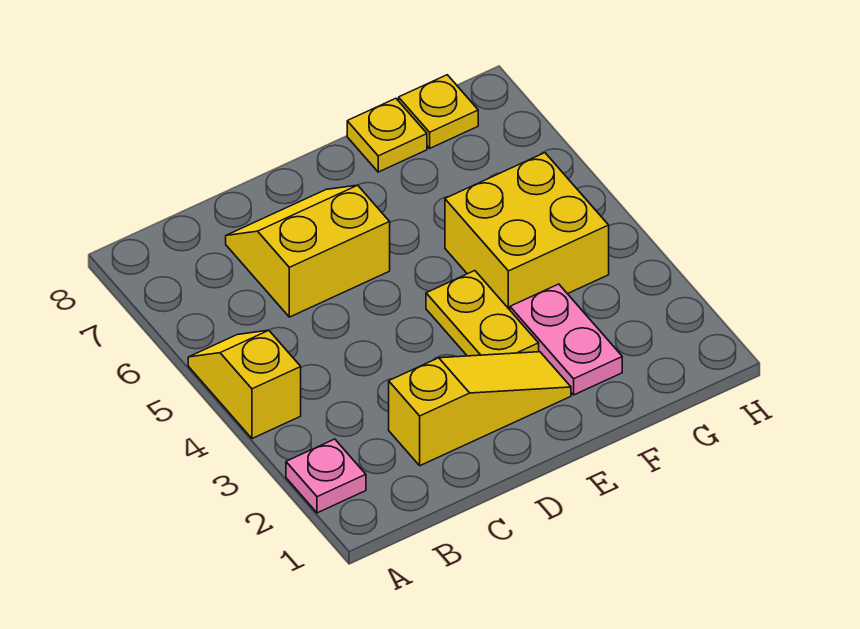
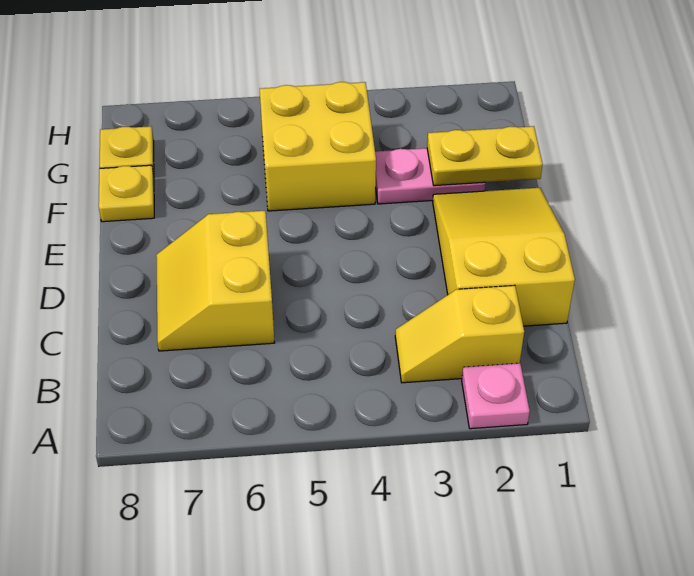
yellow slope A4:A5 level 1 top 4 -> yellow slope B2:B3 level 1 top 2
yellow slope C2:E2 level 1 top C -> yellow slope C1:E2 level 1 top C
yellow plate E3:E4 level 1 -> yellow plate F1:F2 level 2

